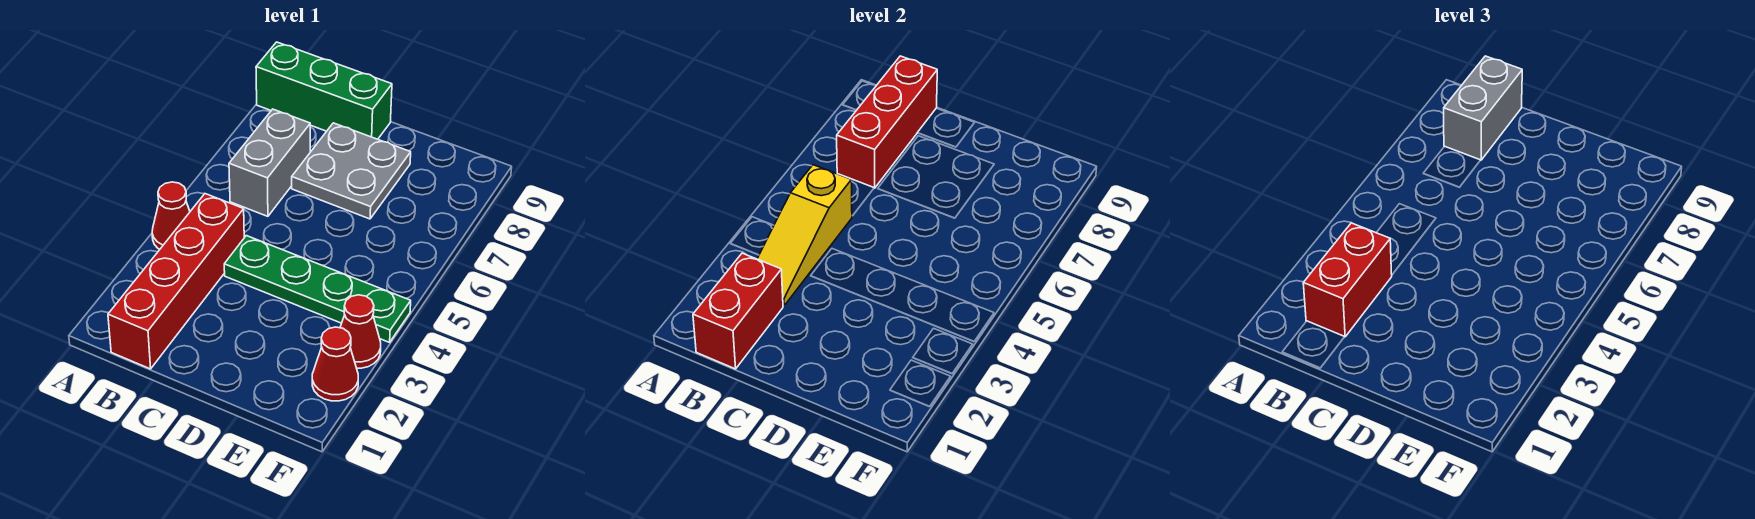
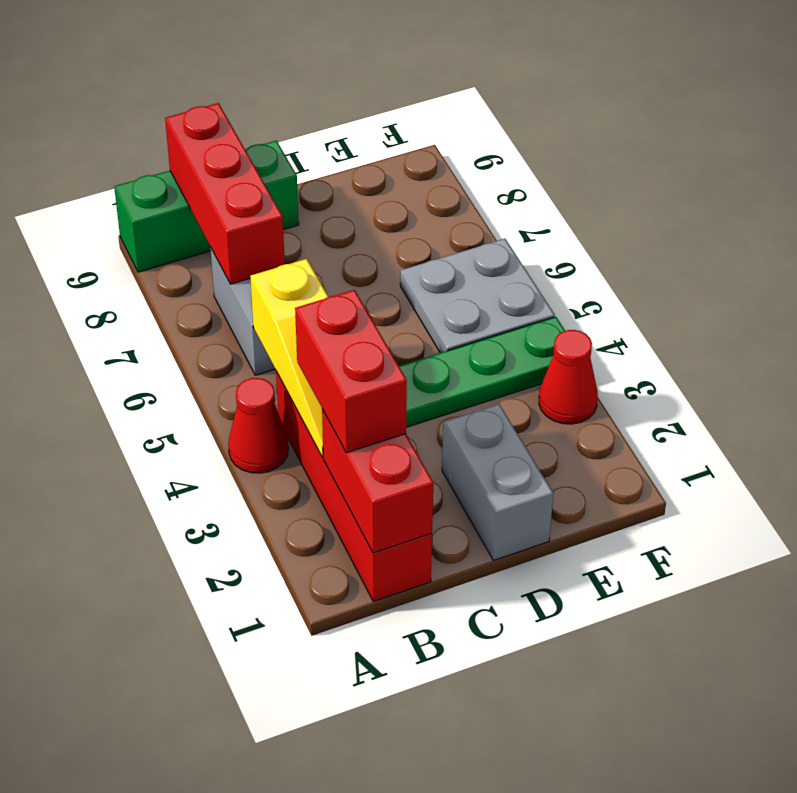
grey brick B8:B9 level 3 -> grey brick D1:D2 level 1
grey plate C7:D8 level 1 -> grey plate E5:F6 level 1
red cone F2 level 1 -> none

